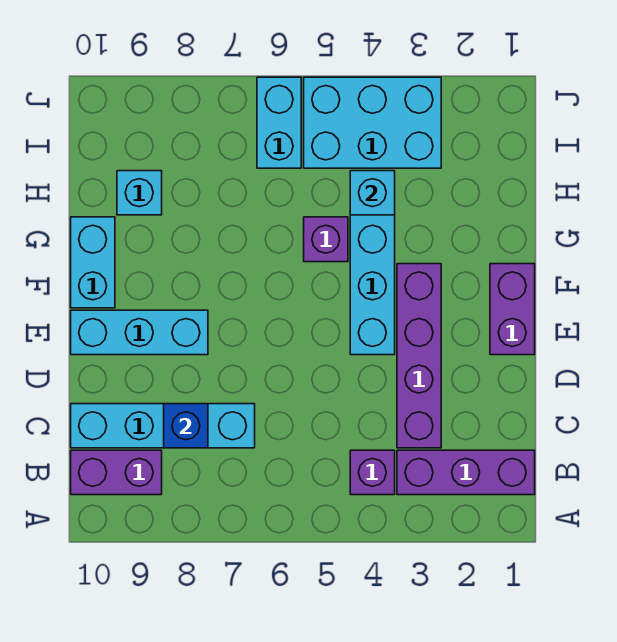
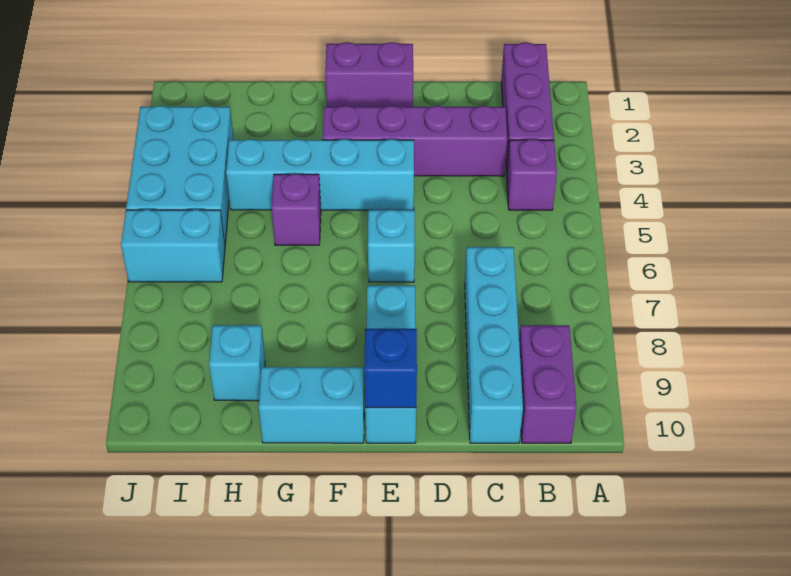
blue brick C8 level 2 -> blue brick E10 level 2
cyan brick H4 level 2 -> cyan brick E6 level 1

